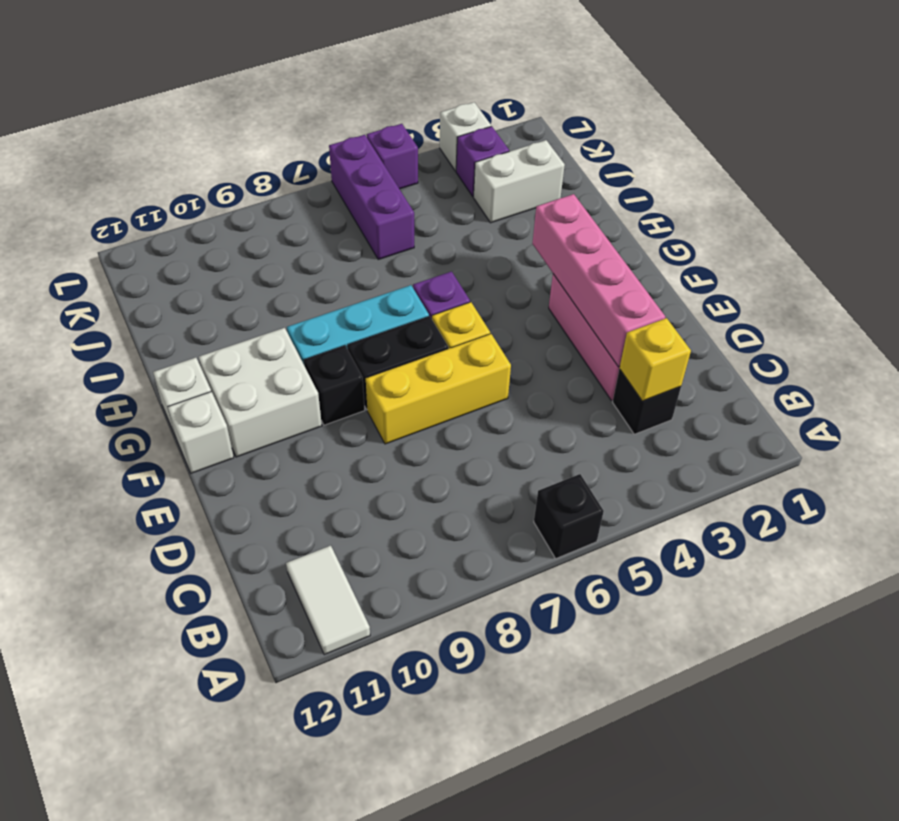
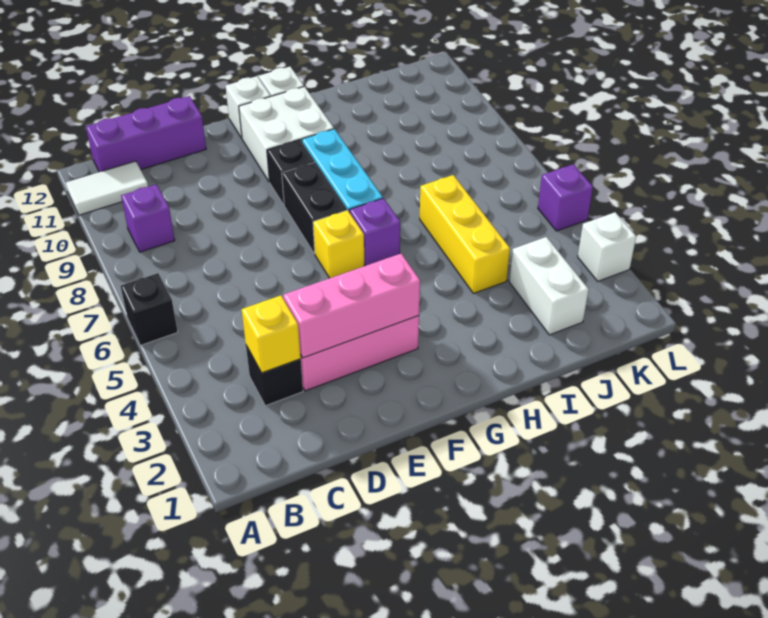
pink brick D3:G3 level 2 -> pink brick D3:F3 level 2
yellow brick E6:E8 level 1 -> yellow brick I4:I6 level 1
purple brick J6:L6 level 1 -> purple brick B12:D12 level 1
purple brick K3 level 1 -> purple brick B9 level 1

